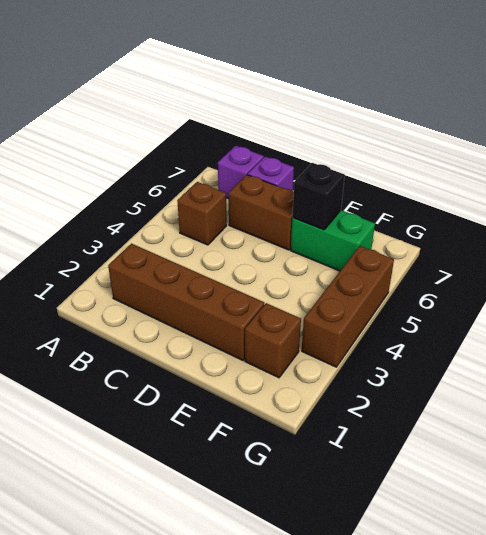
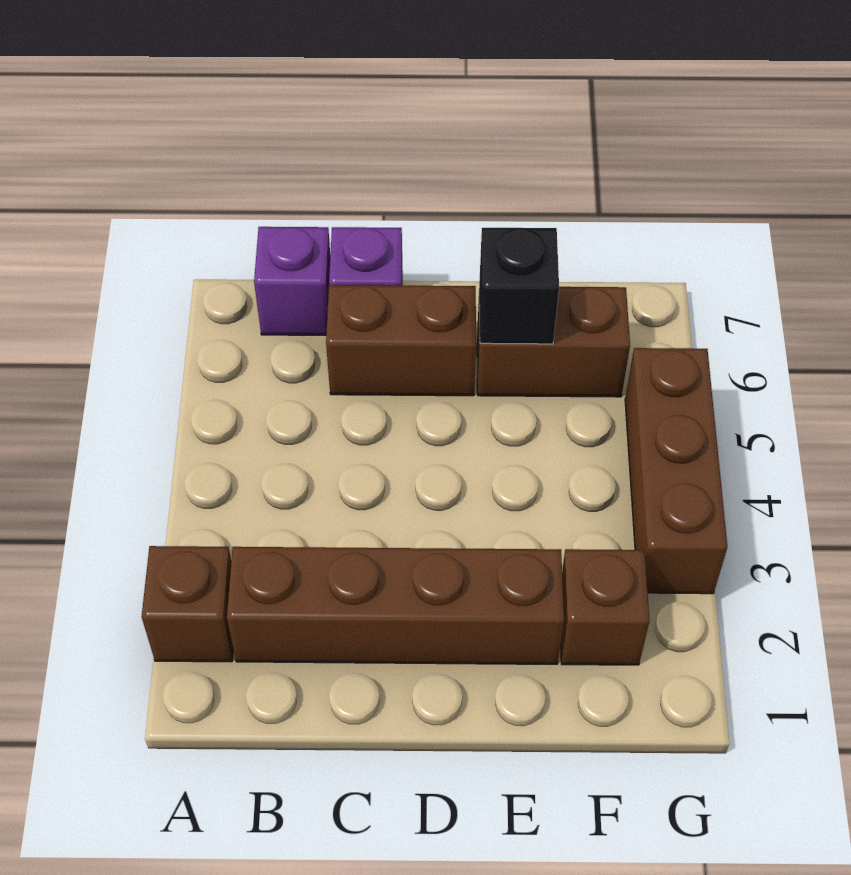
brown brick B5 level 1 -> brown brick A2 level 1
green brick E6:F6 level 1 -> brown brick E6:F6 level 1

